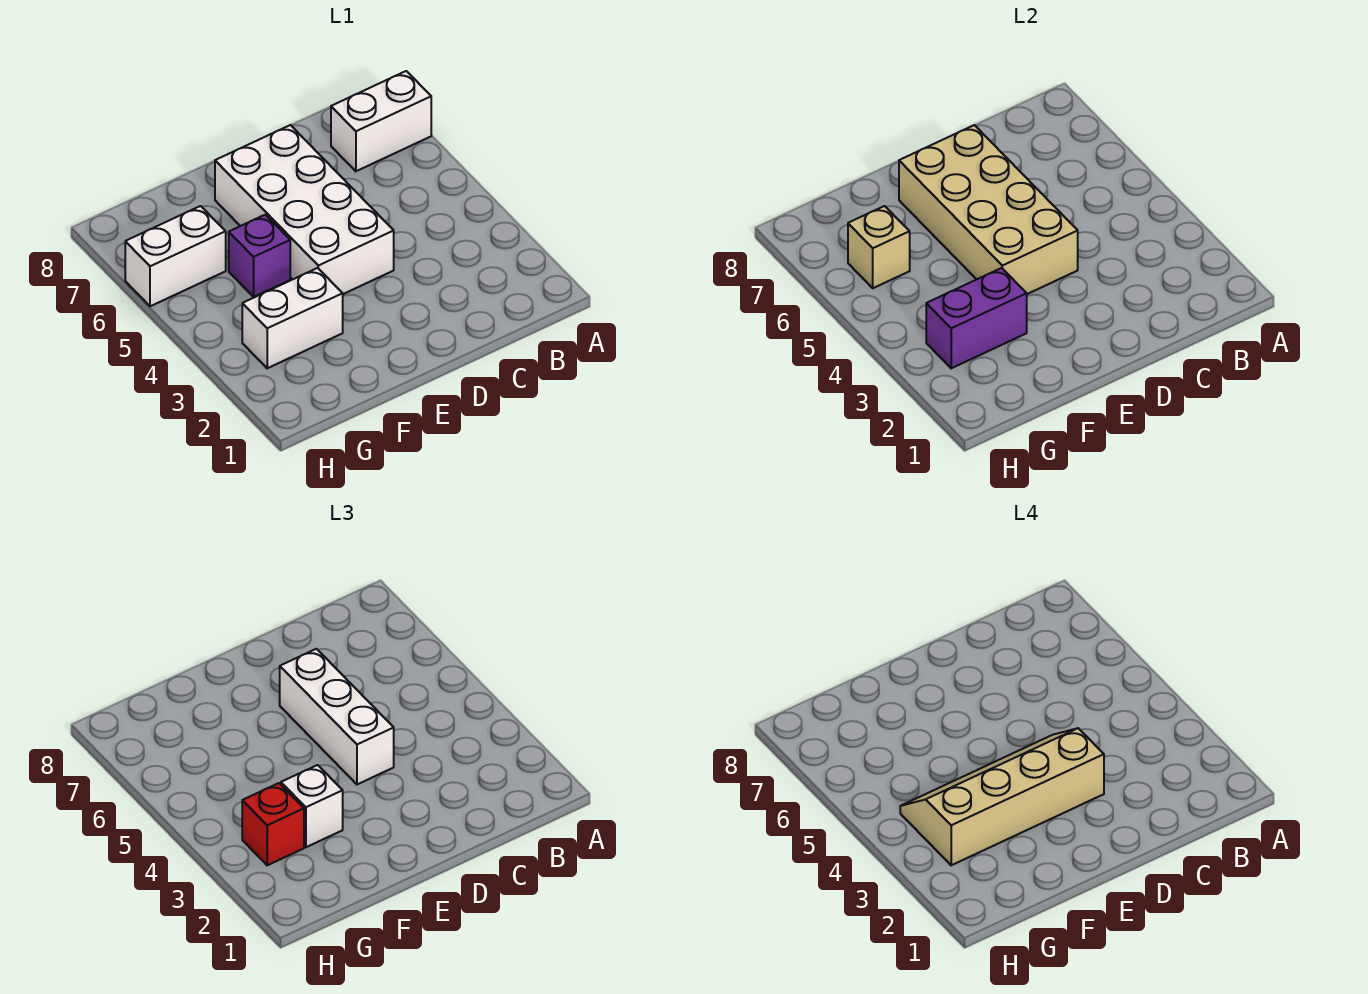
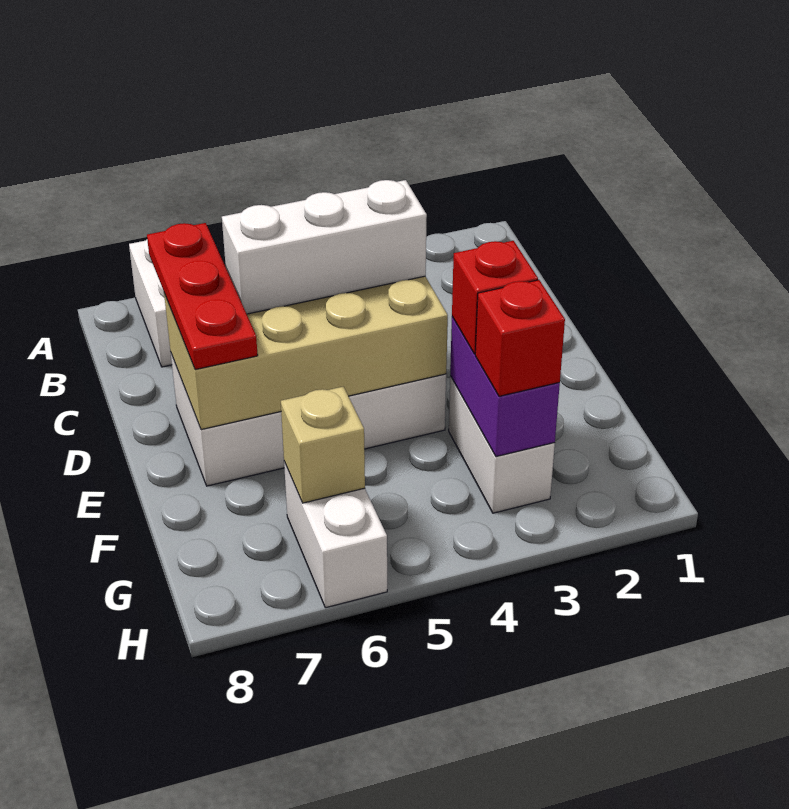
none -> red plate C7:E7 level 3
tan slope D3:G4 level 4 top 3 -> none
white brick F3 level 3 -> red brick F3 level 3
purple brick F5 level 1 -> none

